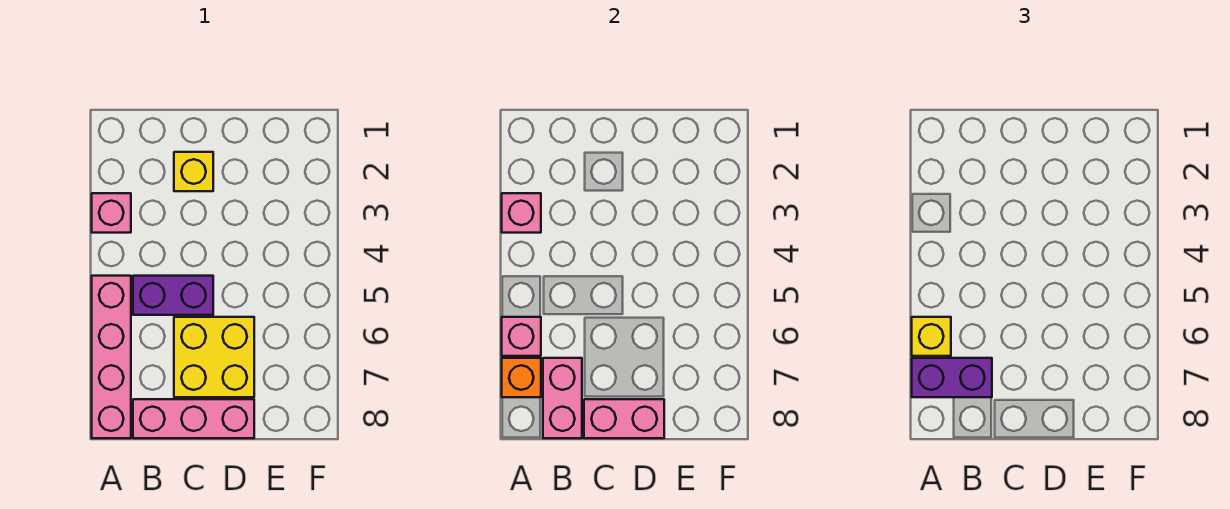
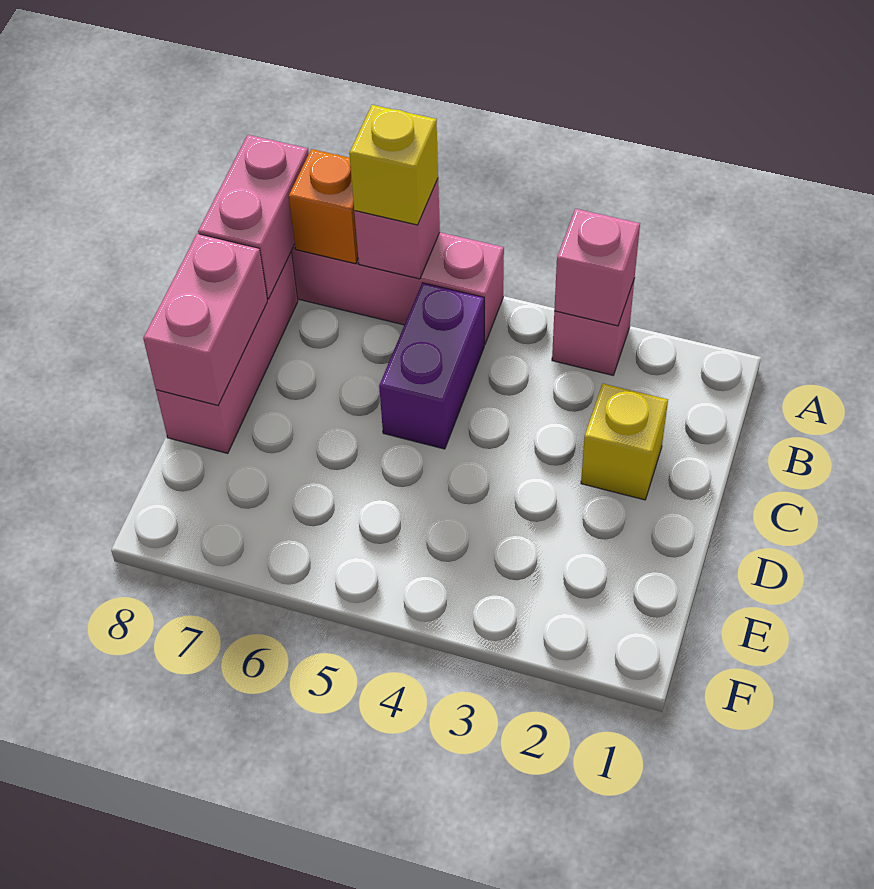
purple brick A7:B7 level 3 -> none
pink brick B7:B8 level 2 -> pink brick A8:B8 level 2
yellow brick C6:D7 level 1 -> none

